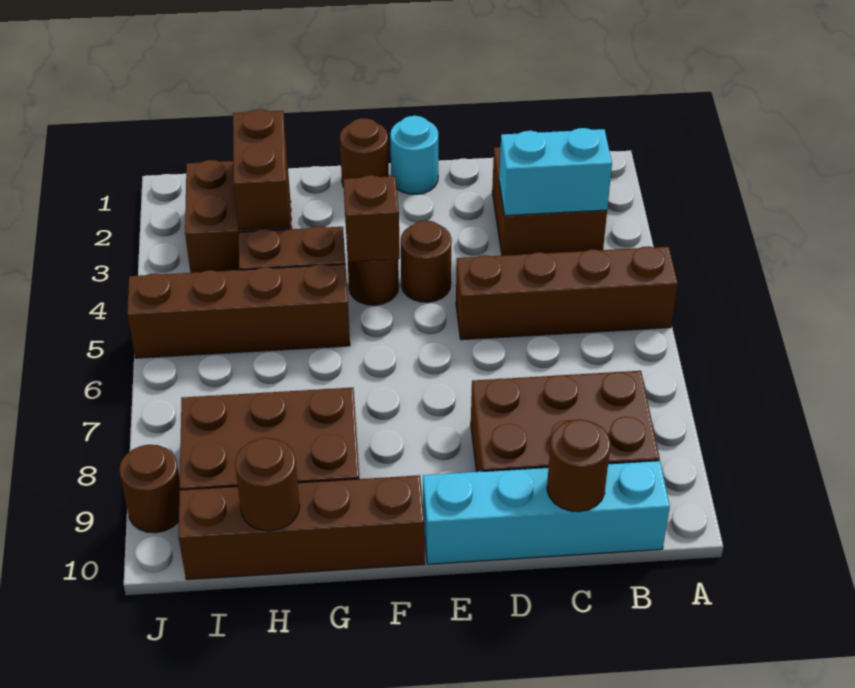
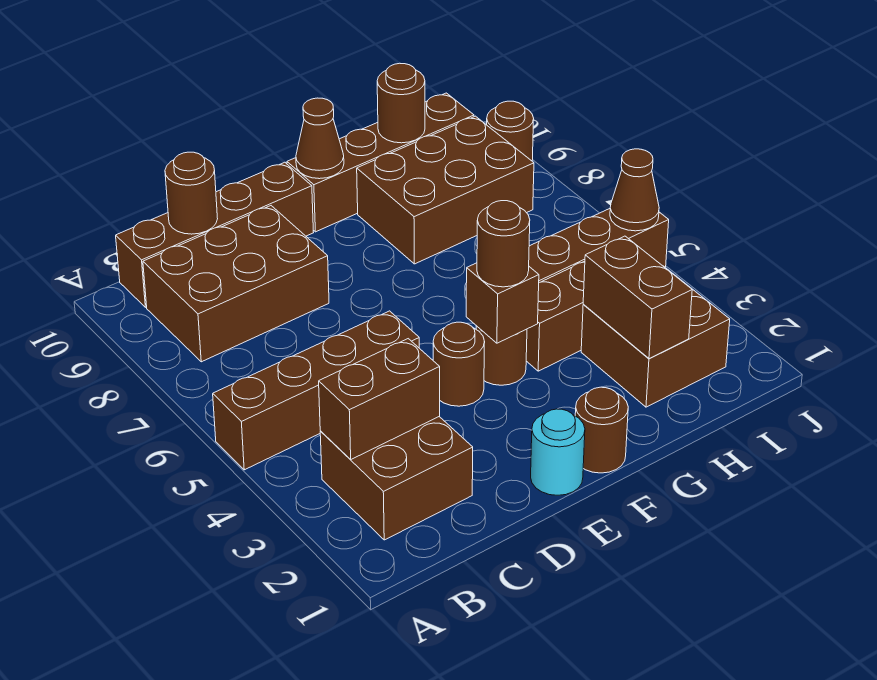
cyan brick B3:C3 level 2 -> brown brick B3:C3 level 2
cyan brick B10:E10 level 1 -> brown brick B10:E10 level 1
none -> brown round brick F4 level 3
none -> brown cone F10 level 2
none -> brown cone J5 level 2

